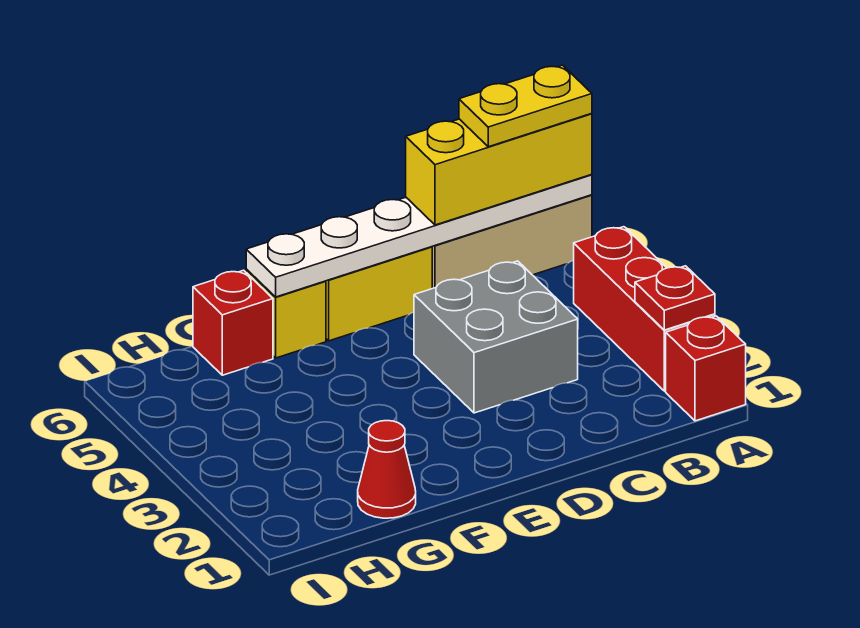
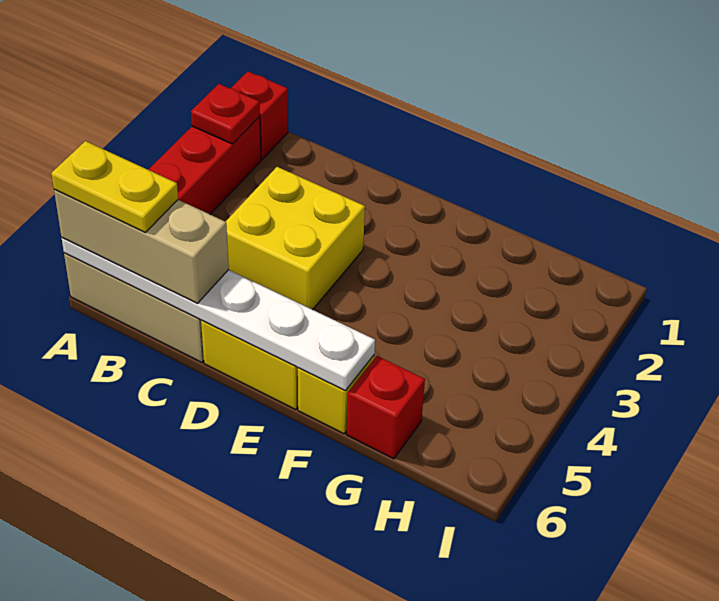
yellow brick A6:C6 level 3 -> tan brick A6:C6 level 3
grey brick C3:D4 level 1 -> yellow brick C3:D4 level 1
red cone G1 level 1 -> none

